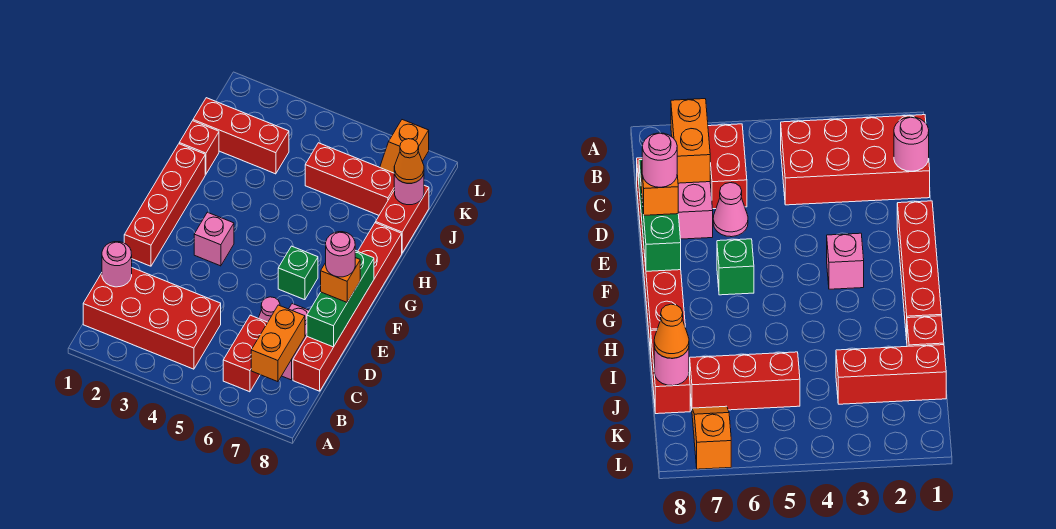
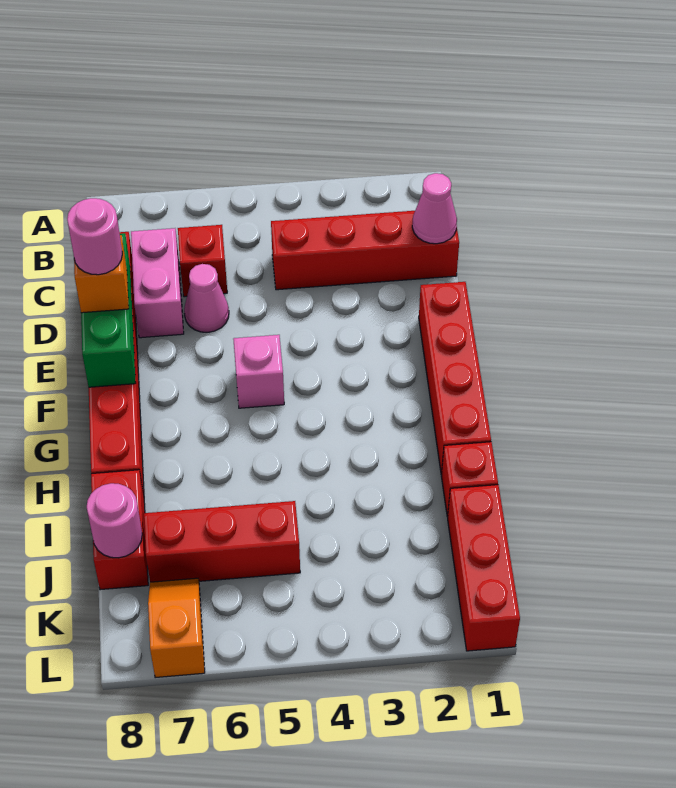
red brick B1:C4 level 1 -> red brick C1:C4 level 1
red brick B6:C6 level 1 -> red brick C6 level 1
orange brick B7:C7 level 2 -> none
pink round brick C1 level 2 -> pink cone C1 level 2
pink brick F3 level 1 -> pink brick F5 level 1
green brick F6 level 1 -> none
red brick J1:J3 level 1 -> red brick J1:L1 level 1
orange cone J8 level 3 -> none

